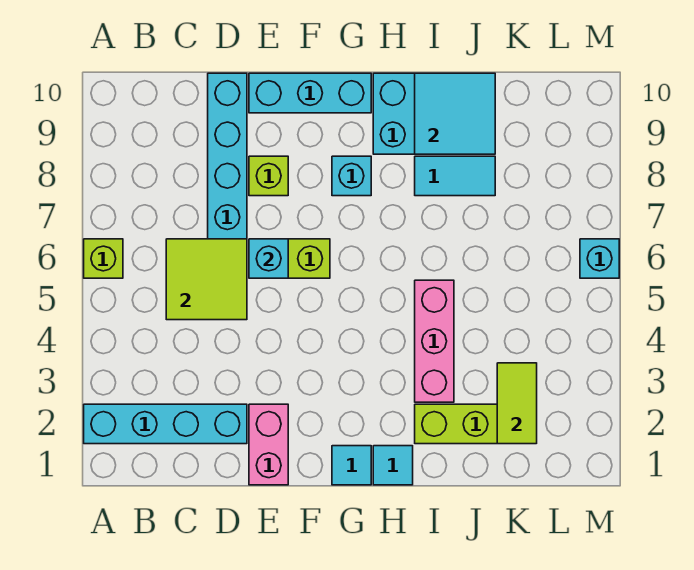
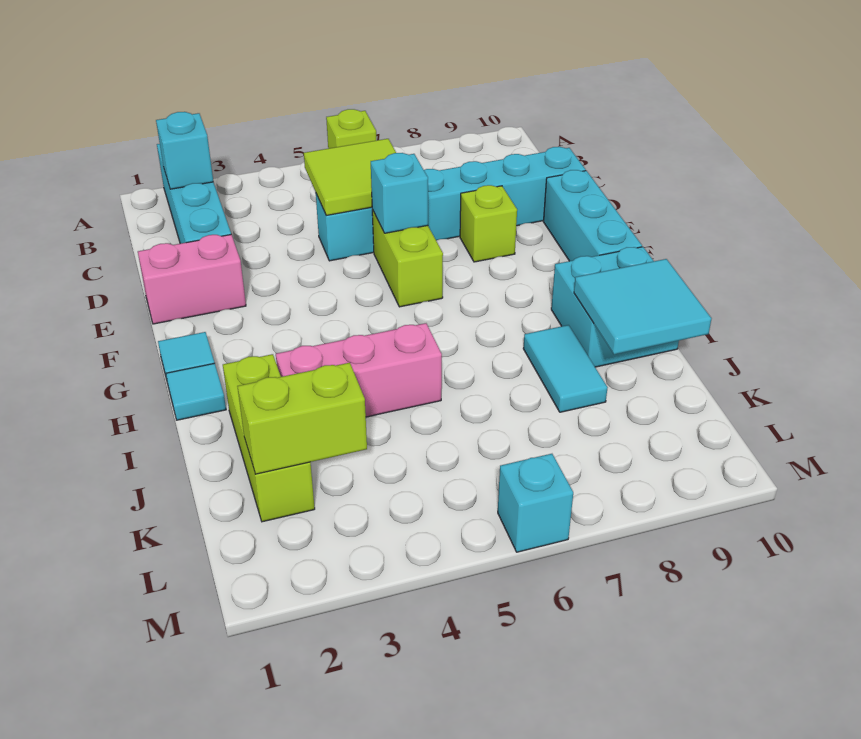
cyan brick G8 level 1 -> cyan brick B2 level 2
lime tile K2:K3 level 2 -> lime brick K2:K3 level 2

